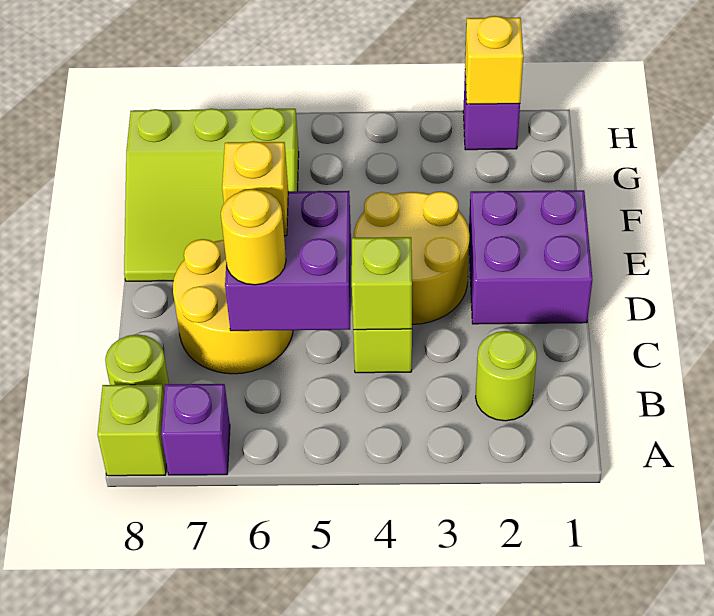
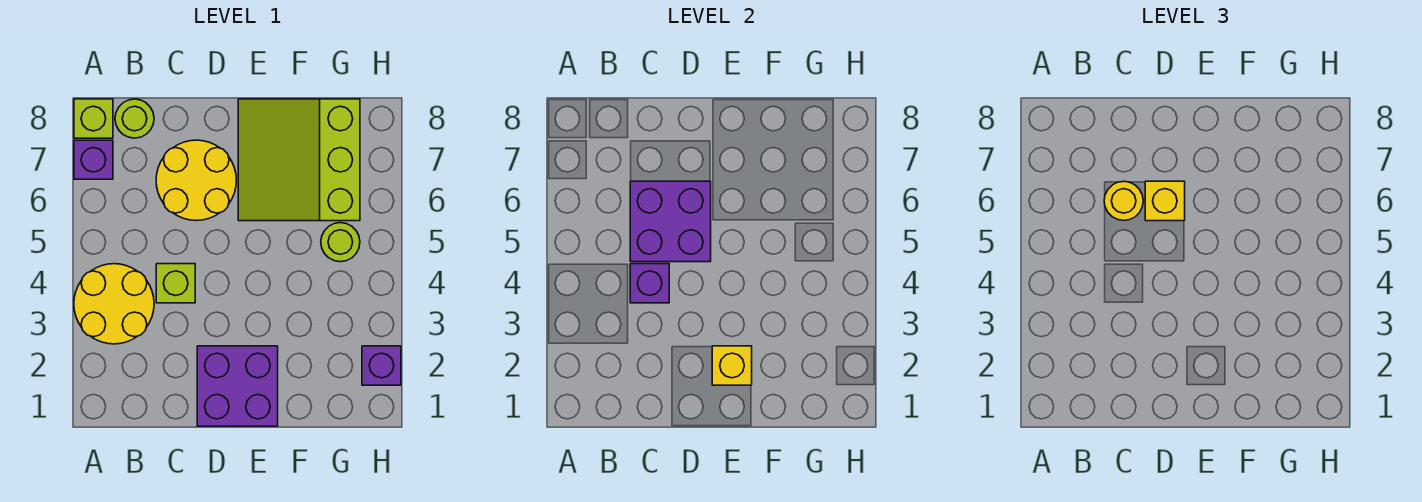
lime round brick B2 level 1 -> lime round brick G5 level 1
lime brick C4 level 2 -> purple brick C4 level 2
yellow round brick D3:E4 level 1 -> yellow round brick A3:B4 level 1
yellow brick H2 level 2 -> yellow brick E2 level 2

